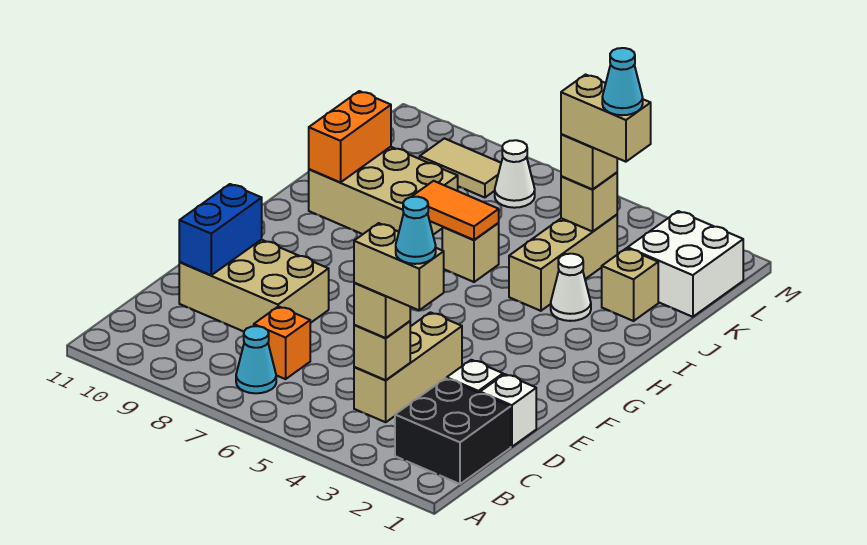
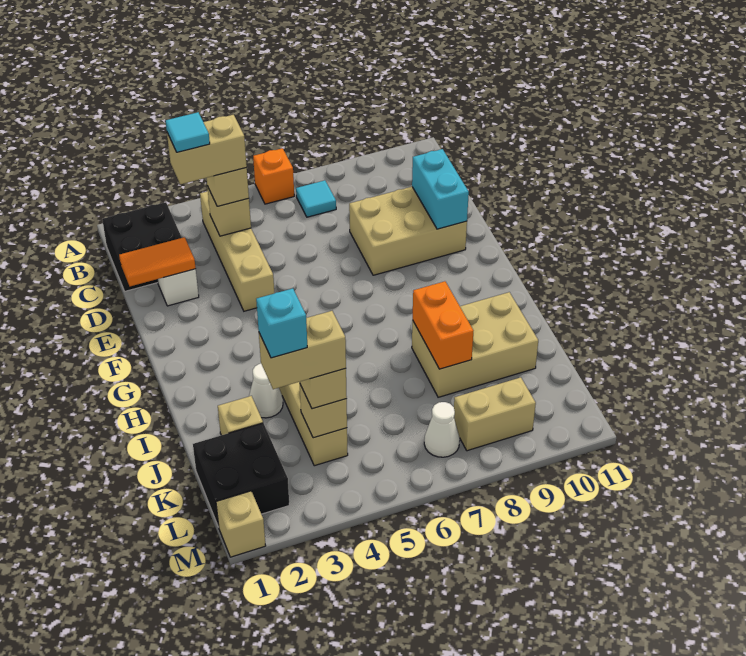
cyan cone B7 level 1 -> cyan tile B7 level 1
cyan cone C3 level 5 -> cyan tile C3 level 5
tan brick C4:E4 level 1 -> tan brick B4:E4 level 1
orange brick C7 level 1 -> orange brick A6 level 1
white brick D1 level 1 -> none
blue brick D10:E10 level 2 -> cyan brick D10:E10 level 2
tan brick I6 level 1 -> tan brick M1 level 1
orange tile I6:I7 level 2 -> orange tile D1:D2 level 2
orange brick I10:J10 level 2 -> orange brick I8:J8 level 2
white brick K1:L2 level 1 -> black brick K1:L2 level 1
cyan cone K3 level 5 -> cyan brick K3 level 5
tan tile L8:L9 level 1 -> tan brick L8:L9 level 1

